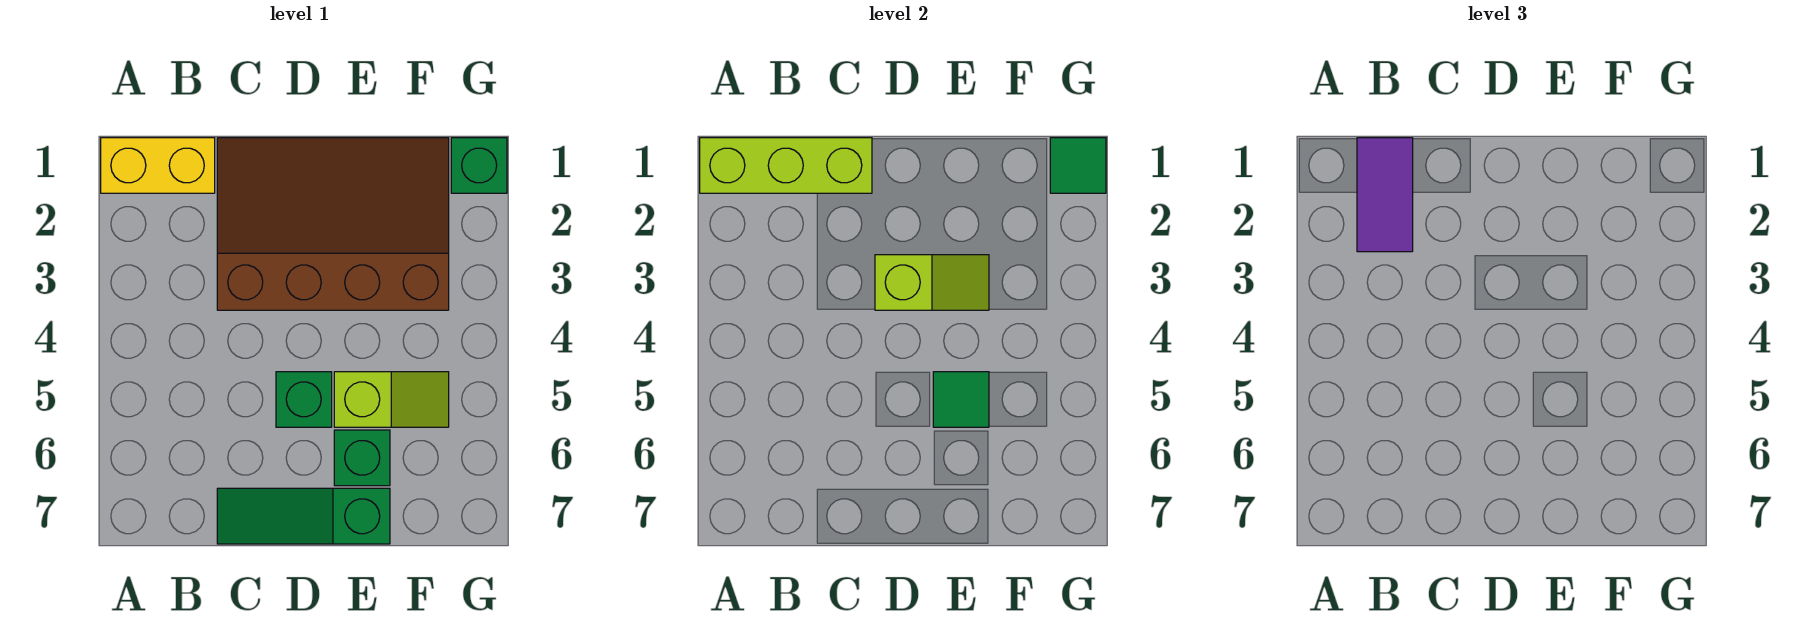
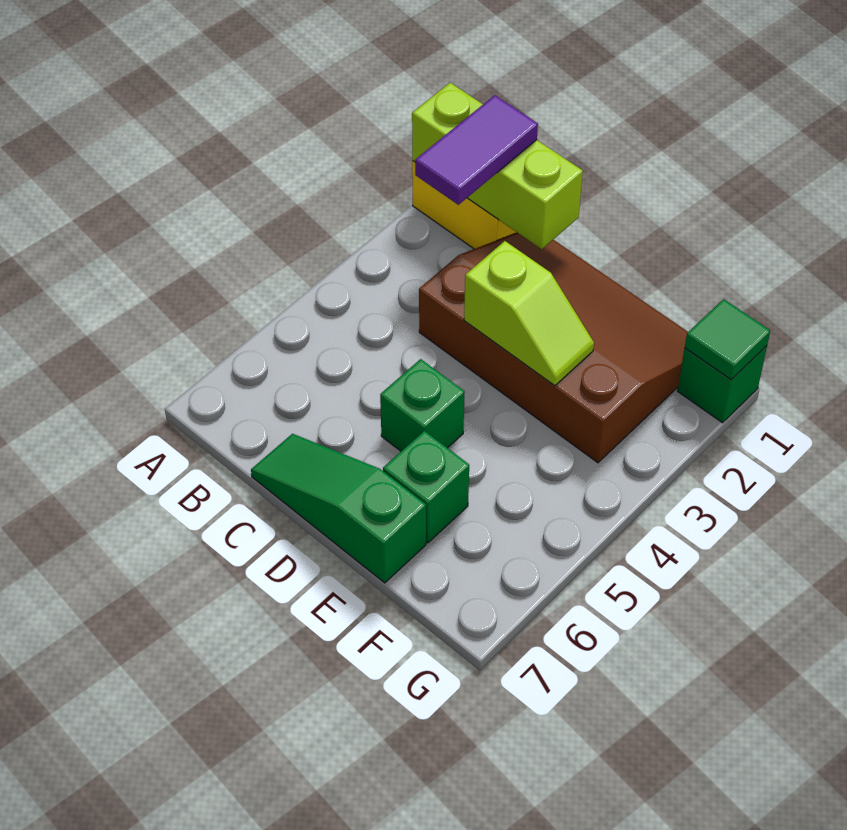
lime slope E5:F5 level 1 top E -> none
green tile E5 level 2 -> none

